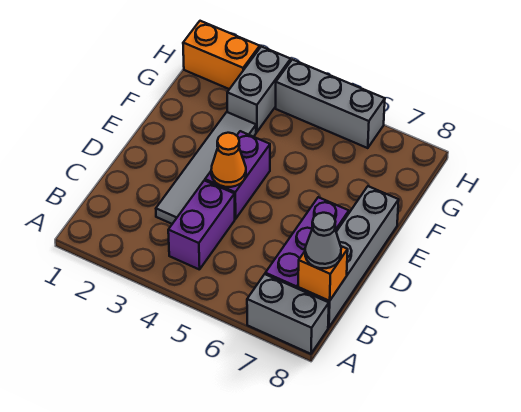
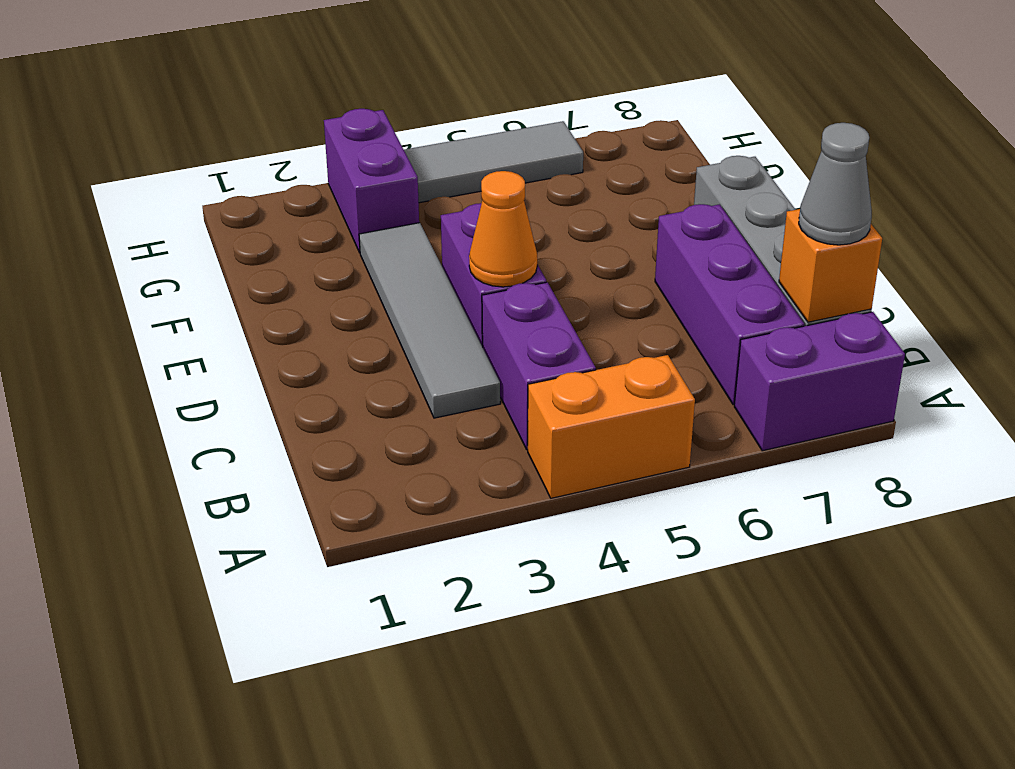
grey brick A7:A8 level 1 -> purple brick A7:A8 level 1
grey brick G3:H3 level 1 -> purple brick G3:H3 level 1
orange brick H1:H2 level 1 -> orange brick A4:A5 level 1
grey brick H4:H6 level 1 -> grey tile H4:H6 level 1

